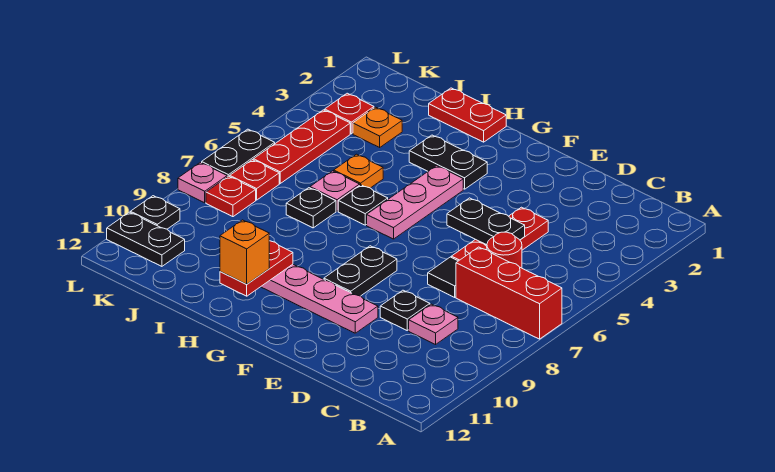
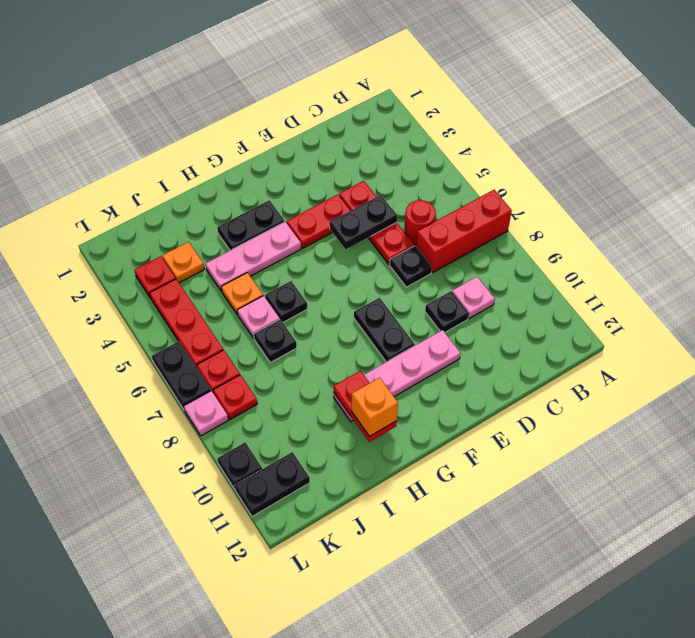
black tile D7 level 1 -> black plate D7 level 1
pink plate G4:G6 level 1 -> pink plate G4:I4 level 1
red plate H1:I1 level 1 -> red plate E4:F4 level 1

